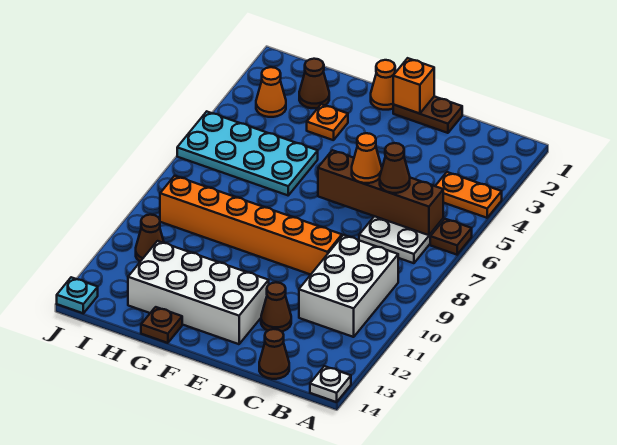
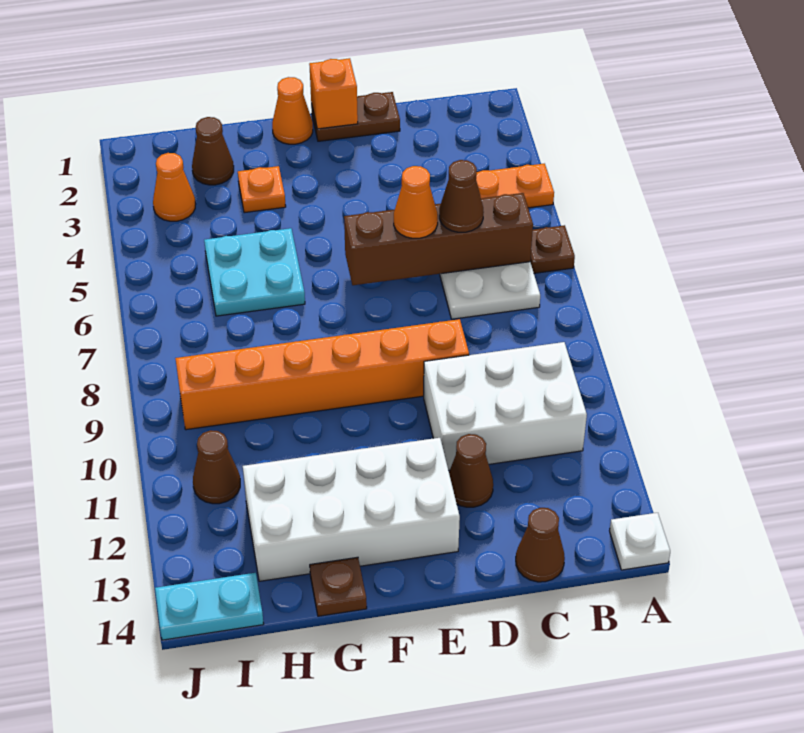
white brick B9:C11 level 1 -> white brick B10:D11 level 1
cyan plate G5:J6 level 1 -> cyan plate G5:H6 level 1
cyan plate J14 level 1 -> cyan plate I14:J14 level 1

